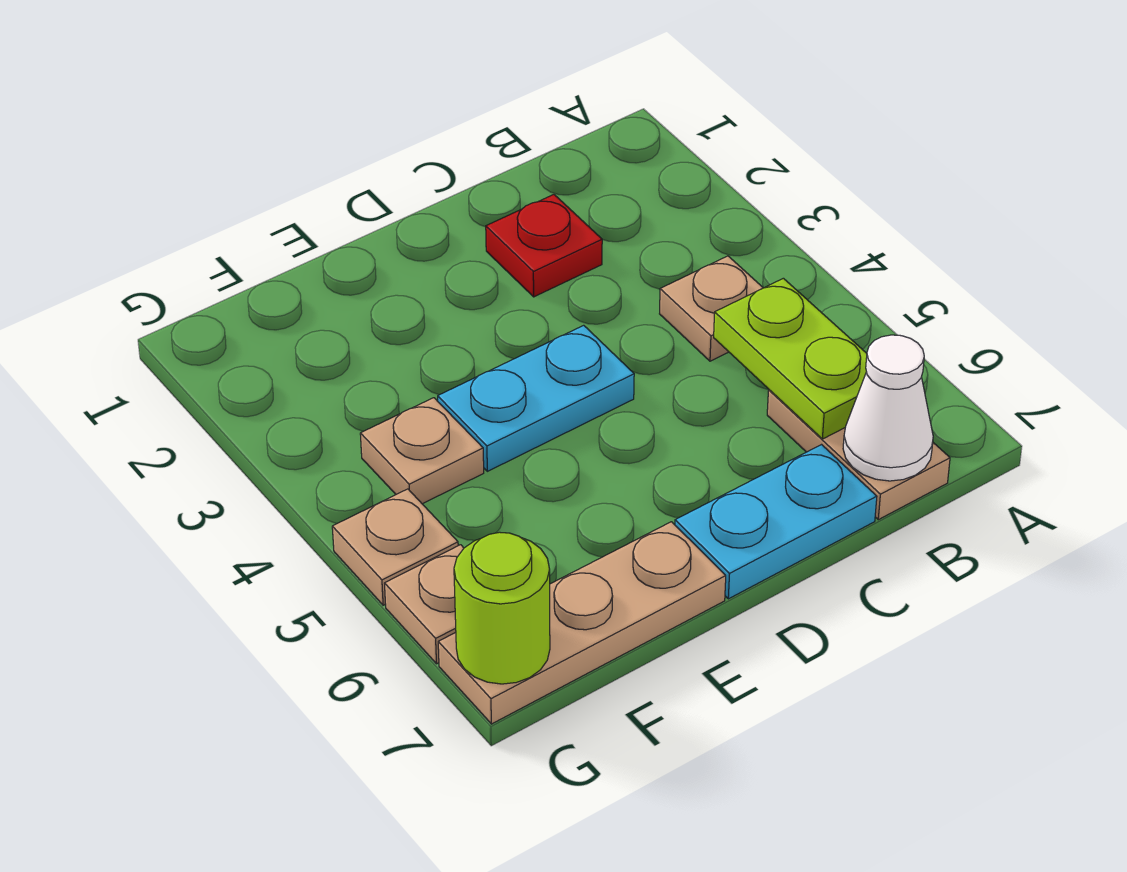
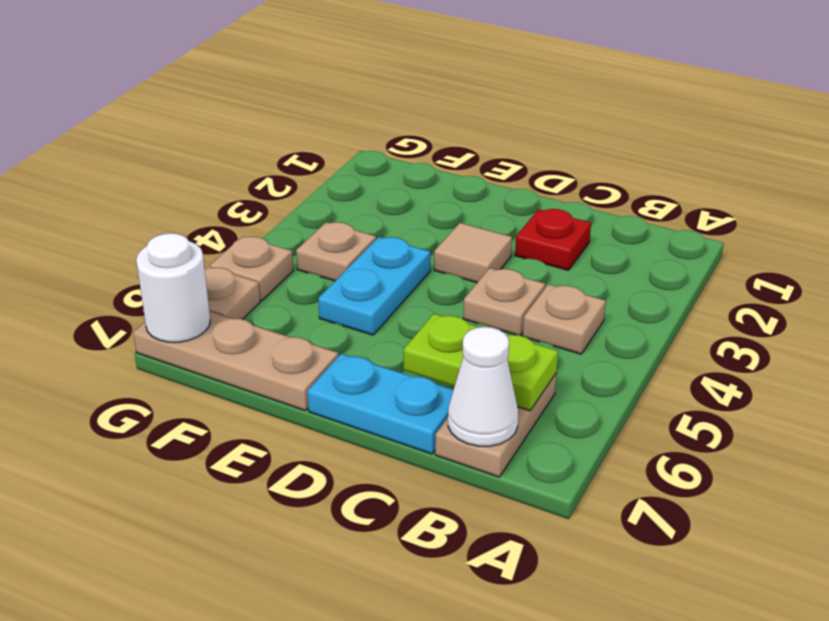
lime plate B5:B6 level 2 -> lime plate B6:C6 level 2
none -> tan plate C4 level 1
none -> tan tile D3 level 1
cyan plate D4:E4 level 1 -> cyan plate E4:E5 level 1
lime round brick G7 level 2 -> white round brick G7 level 2

